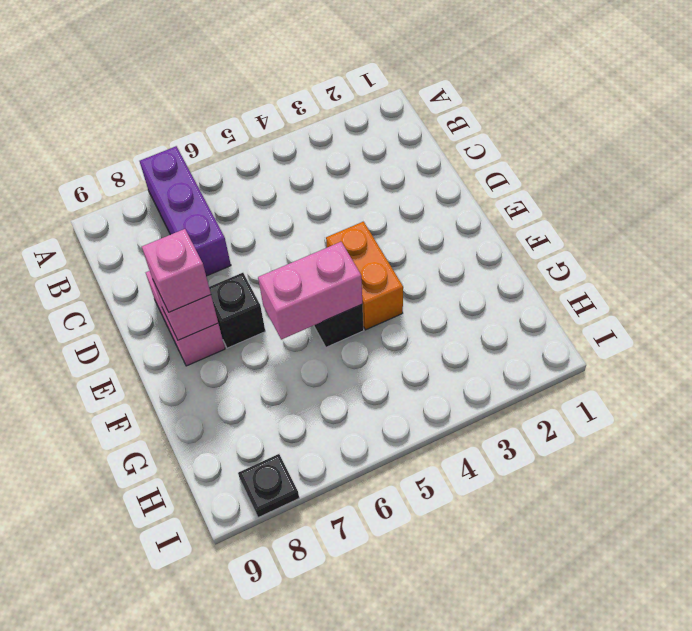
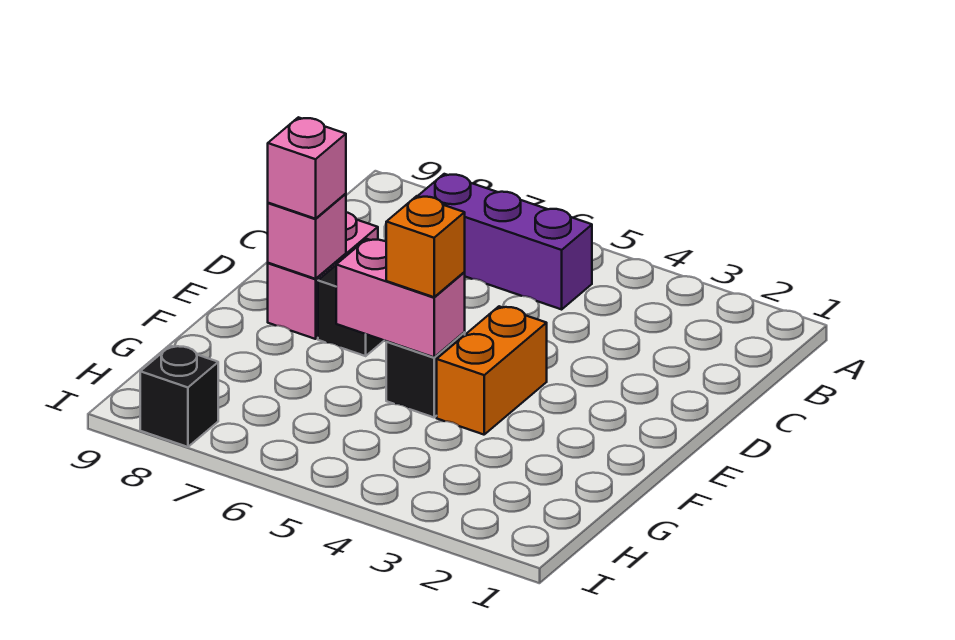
purple brick A7:C7 level 1 -> purple brick B5:B7 level 1
none -> orange brick F5 level 3
black plate I8 level 1 -> black brick I8 level 1

